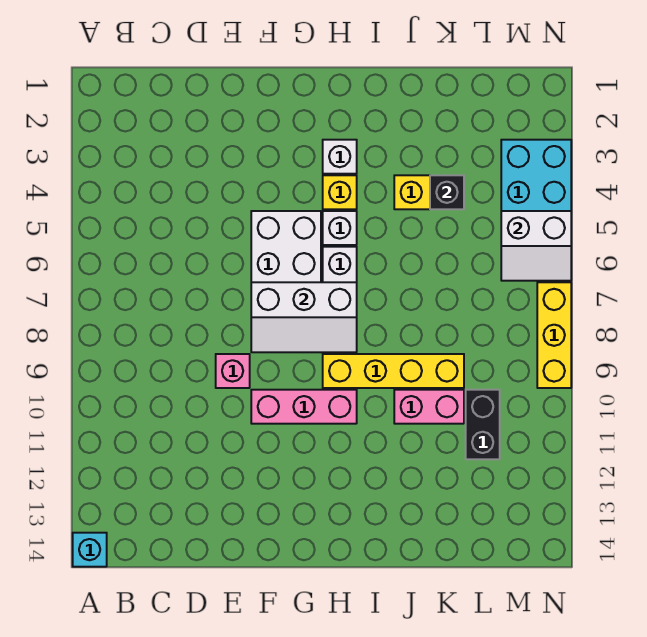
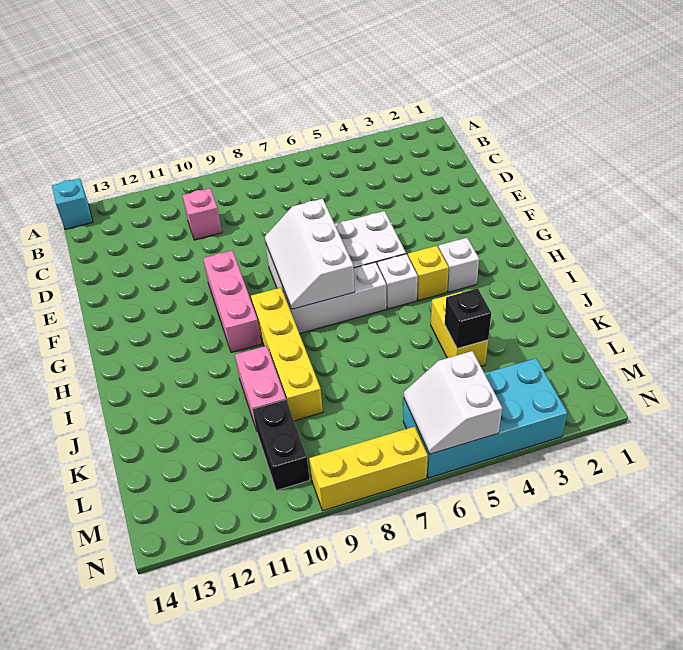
pink brick E9 level 1 -> pink brick C10 level 1
black brick L10:L11 level 1 -> black brick L10:M10 level 1

